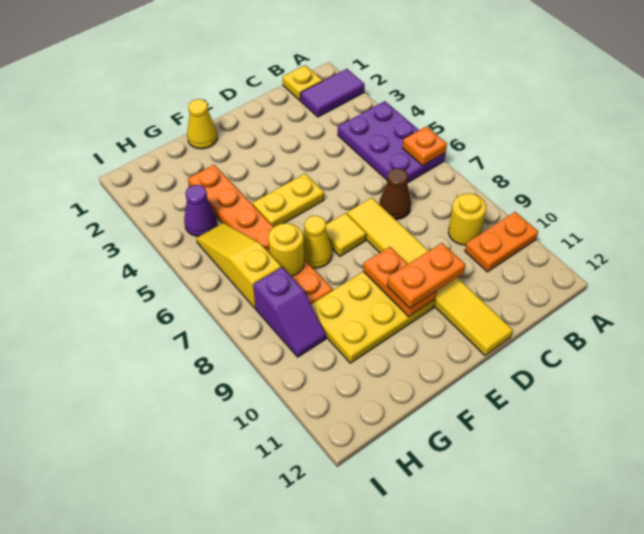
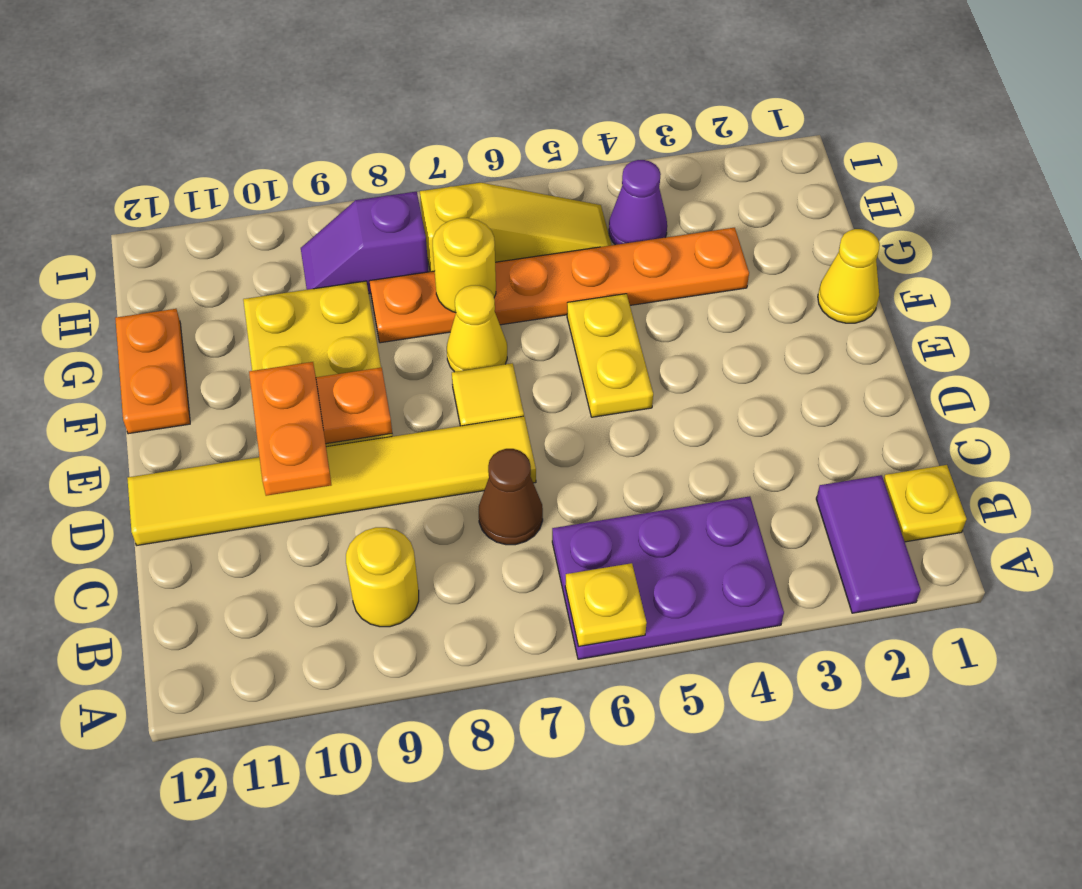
orange plate A6 level 2 -> yellow plate A6 level 2
orange plate A10:B10 level 1 -> orange plate F12:G12 level 1

